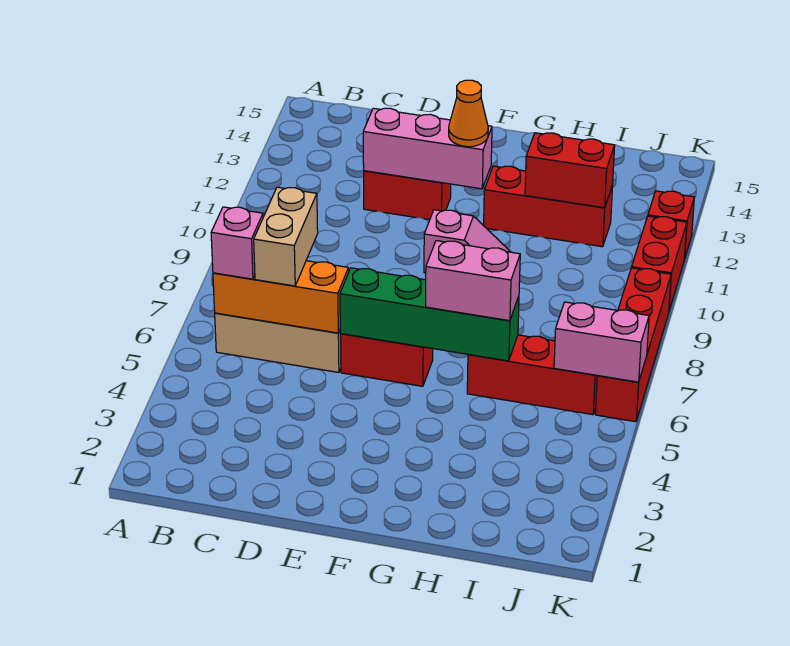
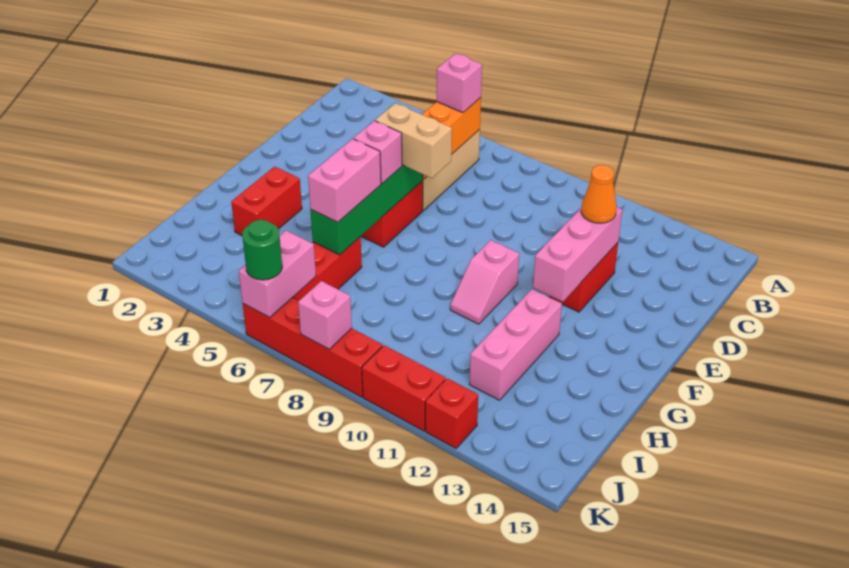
tan brick C6:C7 level 3 -> tan brick E6:E7 level 3
none -> pink brick F6 level 3
orange cone F12 level 3 -> orange cone D12 level 3
red brick G12:I12 level 1 -> pink brick G12:I12 level 1
red brick H12:I12 level 2 -> red brick G3:H3 level 1
none -> green round brick K6 level 3
none -> pink brick K8 level 2

